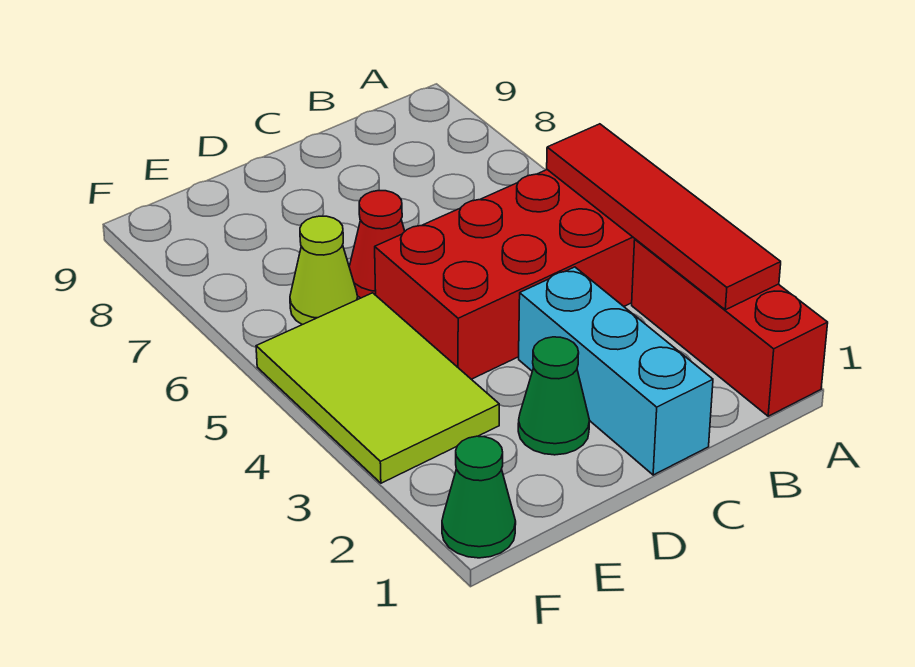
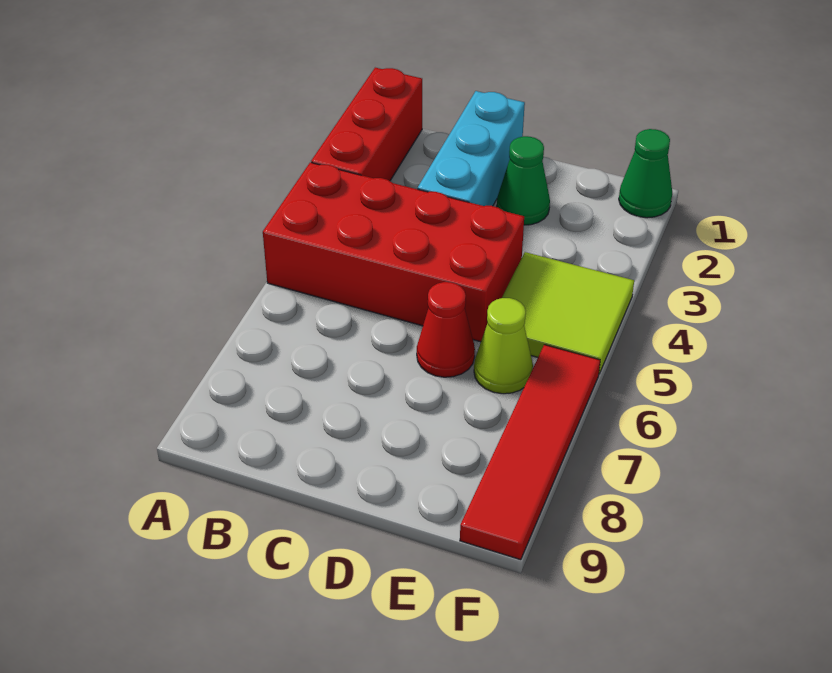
red tile A2:A5 level 2 -> red tile F6:F9 level 1
lime tile E3:F5 level 1 -> lime tile E4:F5 level 1

